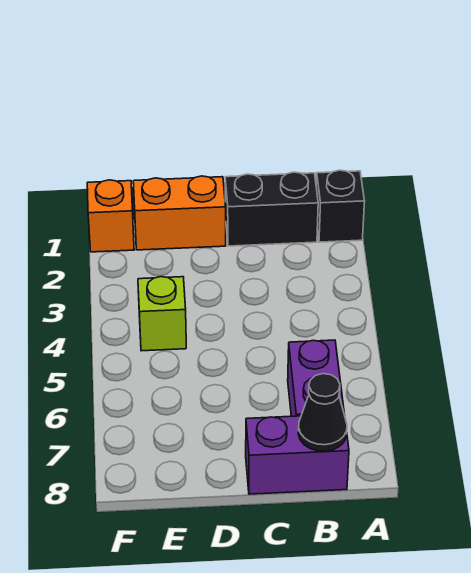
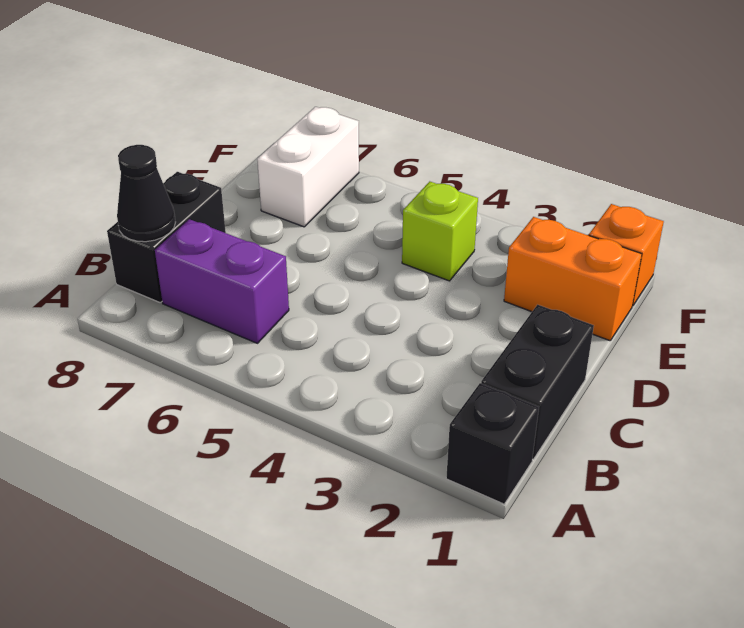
purple brick B8:C8 level 1 -> black brick B8:C8 level 1
orange brick D1:E1 level 1 -> orange brick E1:E2 level 1
none -> white brick E7:F7 level 1

